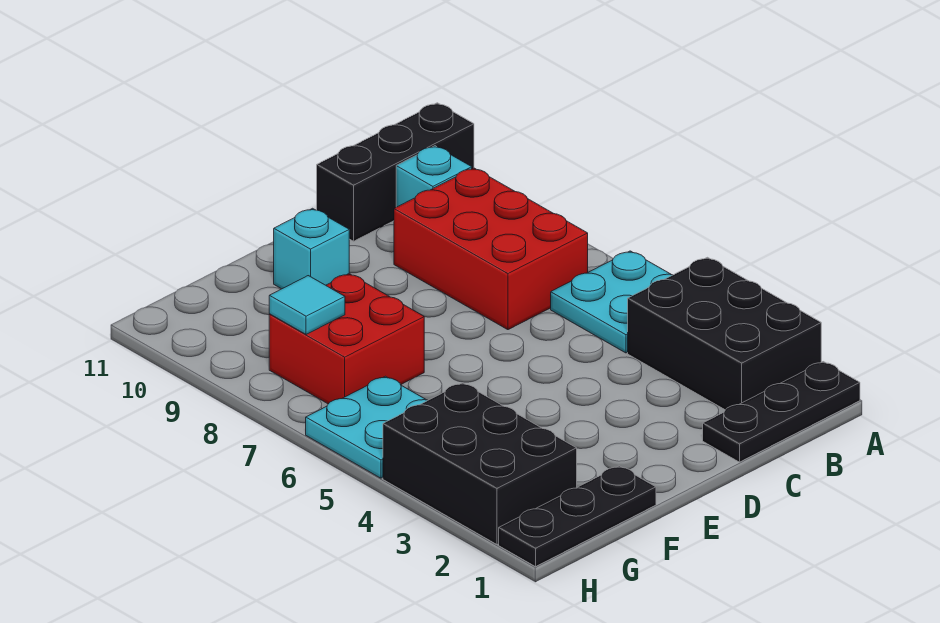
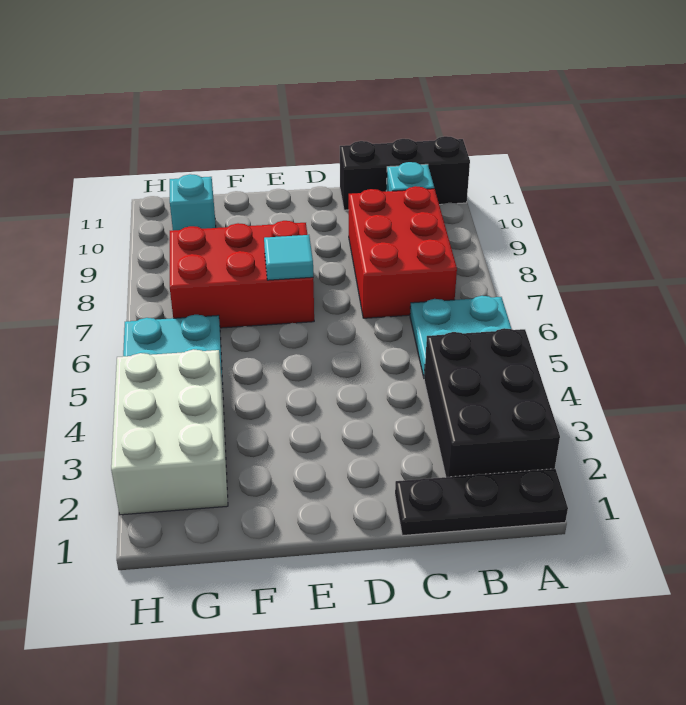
cyan brick E10 level 1 -> cyan brick G10 level 1
black plate F1:H1 level 1 -> none
red brick F7:G8 level 1 -> red brick E7:G8 level 1
black brick G2:H4 level 1 -> white brick G2:H4 level 1
cyan tile G8 level 2 -> cyan tile E7 level 2

